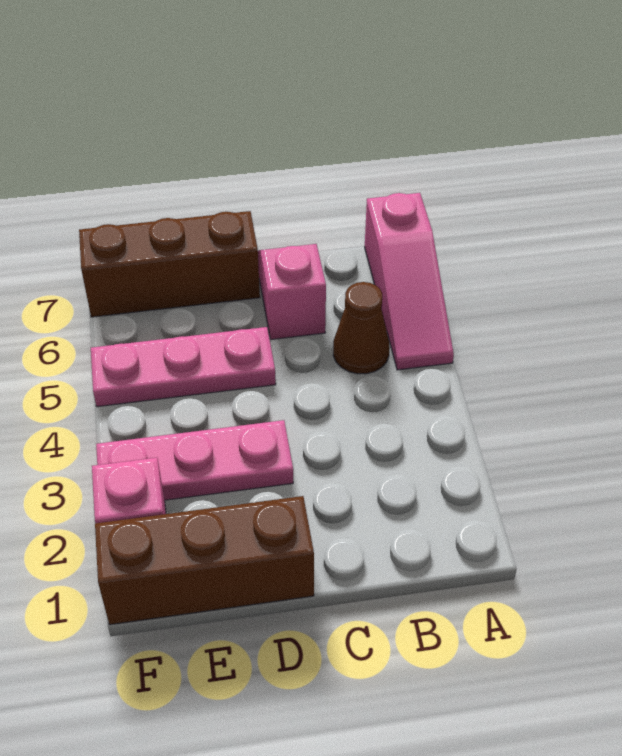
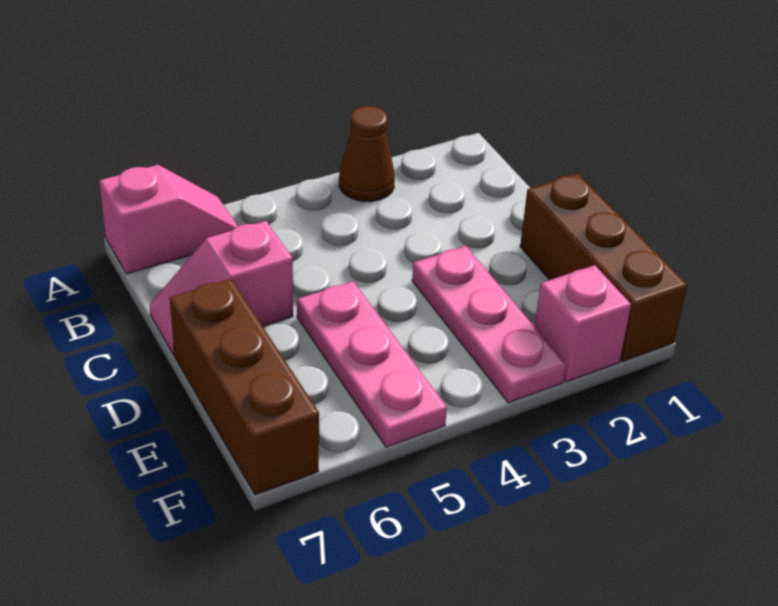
pink slope A5:A7 level 1 top 7 -> pink slope A6:A7 level 1 top 7
brown cone B5 level 1 -> brown cone A3 level 1

